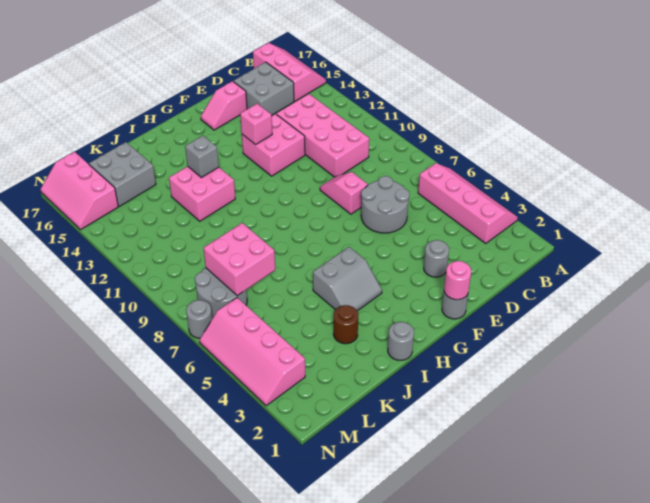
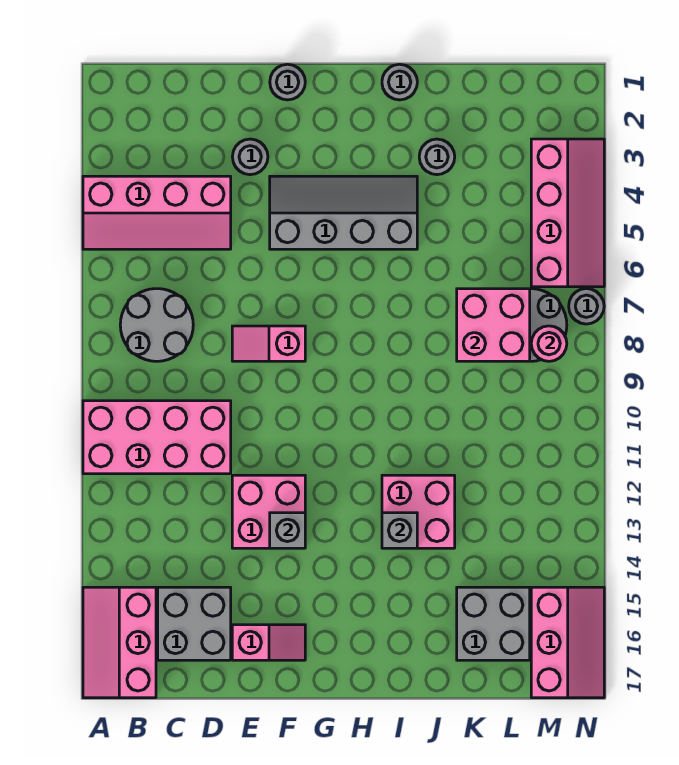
pink slope A3:B6 level 1 top B -> pink slope A4:D5 level 1 top 4
pink brick C10:D13 level 1 -> pink brick A10:D11 level 1
grey round brick D6:E7 level 1 -> grey round brick B7:C8 level 1
pink slope E8:E9 level 1 top 8 -> pink slope E8:F8 level 1 top F
pink round brick F1 level 2 -> pink round brick M8 level 2
pink brick F13 level 2 -> grey brick F13 level 2
grey slope H4:I5 level 1 top 5 -> grey slope F4:I5 level 1 top 5
brown round brick J3 level 1 -> grey round brick J3 level 1

